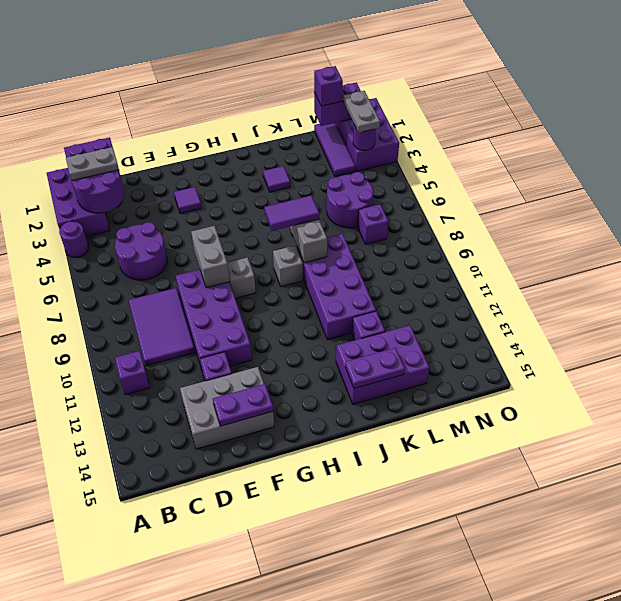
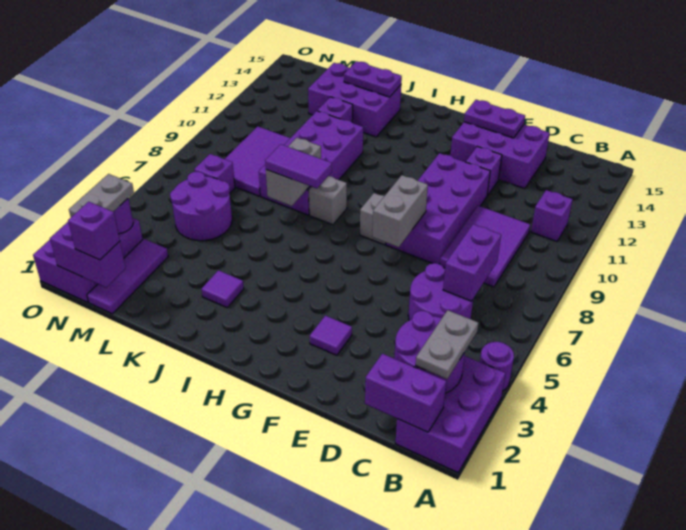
grey plate B2:C2 level 3 -> grey plate B2:B3 level 3
none -> purple brick C6:C7 level 2
grey brick D13:F14 level 1 -> purple brick D13:F14 level 1
none -> purple tile L8:M10 level 1

